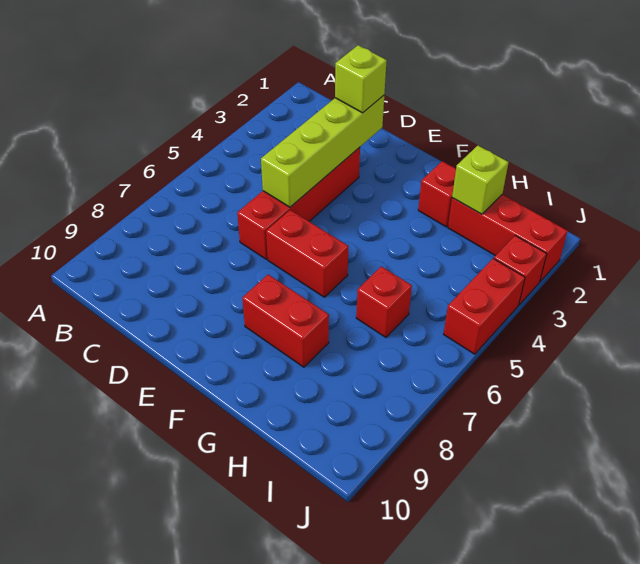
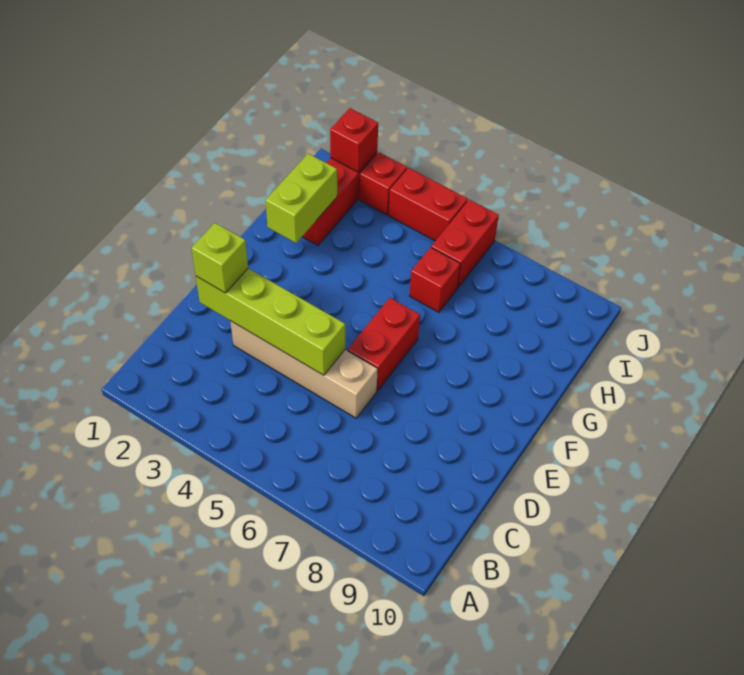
red brick D3:D6 level 1 -> tan brick D3:D6 level 1
red brick F8:G8 level 1 -> red brick I6:J6 level 1
red brick G2 level 1 -> red brick J2 level 2
lime brick H2 level 2 -> lime brick G2:H2 level 2

